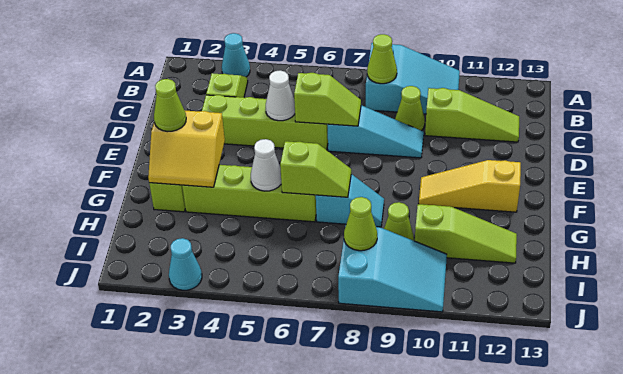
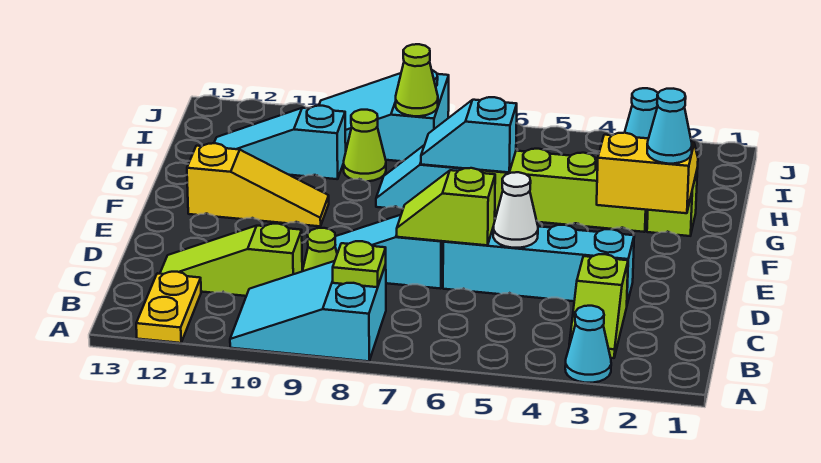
none -> yellow plate A12:B12 level 1
lime cone B8 level 2 -> lime plate B8 level 2
lime brick D3:D6 level 1 -> cyan brick D3:D6 level 1
lime cone F2 level 3 -> cyan cone F2 level 3
white cone G5 level 2 -> none
lime slope G6:G7 level 2 top 6 -> cyan slope G6:G7 level 2 top 6
lime slope H10:H12 level 1 top 10 -> cyan slope H10:H12 level 1 top 10

